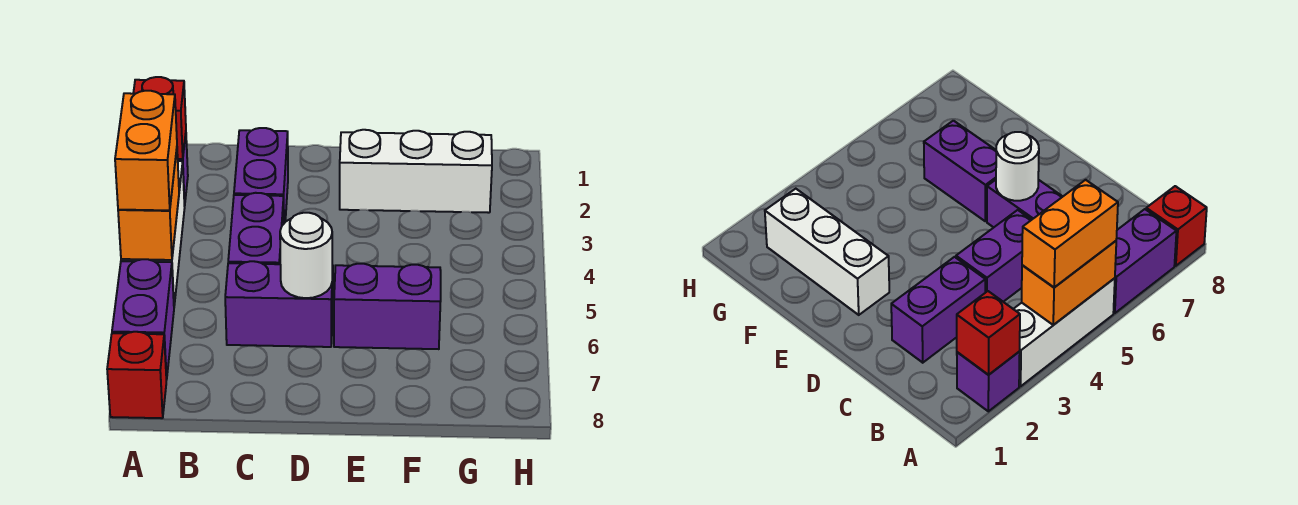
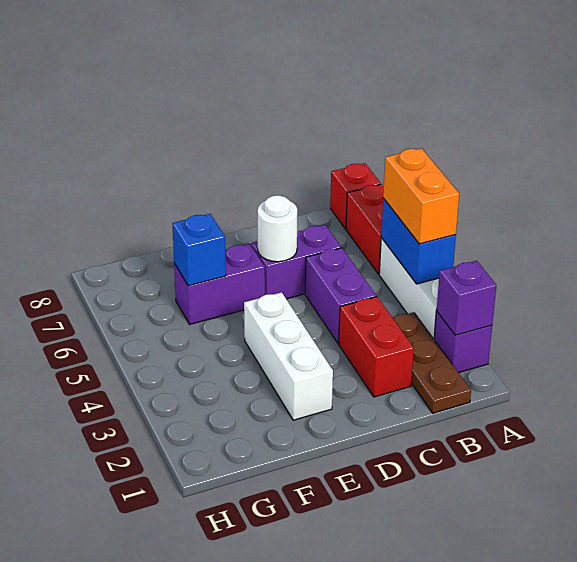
red brick A2 level 2 -> purple brick A2 level 2
orange brick A4:A5 level 2 -> blue brick A4:A5 level 2
purple brick A6:A7 level 1 -> red brick A6:A7 level 1
none -> brown plate B1:B3 level 1
purple brick C2:C3 level 1 -> red brick C2:C3 level 1
white brick E2:G2 level 1 -> white brick E2:E4 level 1
none -> blue brick F6 level 2

